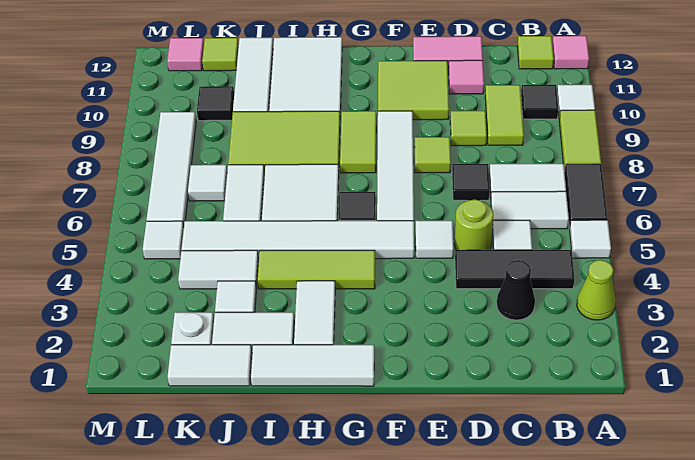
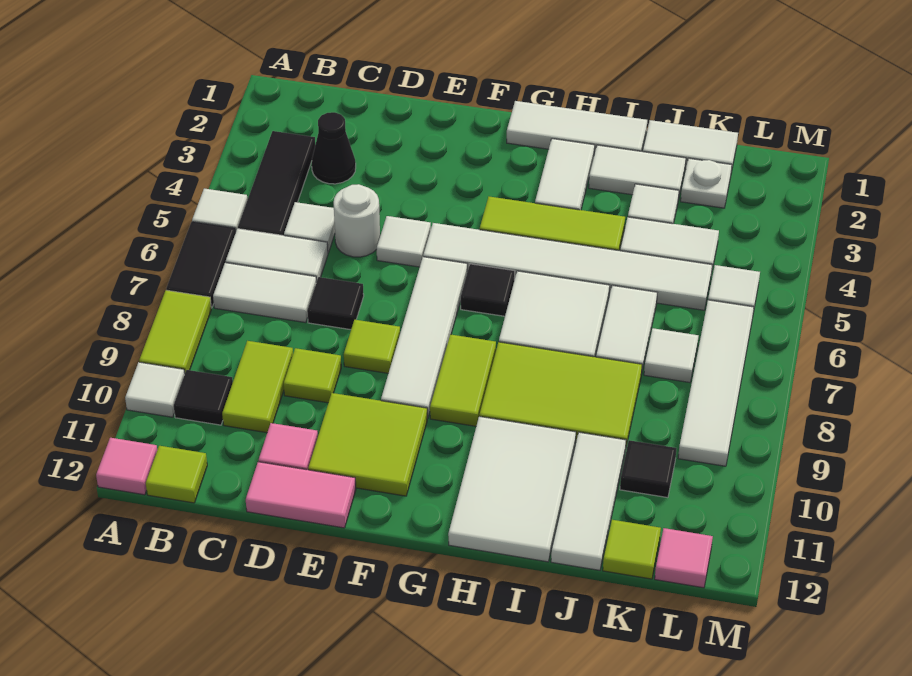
lime cone A3 level 1 -> none
black tile B4:D4 level 1 -> black tile B3:B5 level 1
lime round brick D5 level 1 -> white round brick D5 level 1

